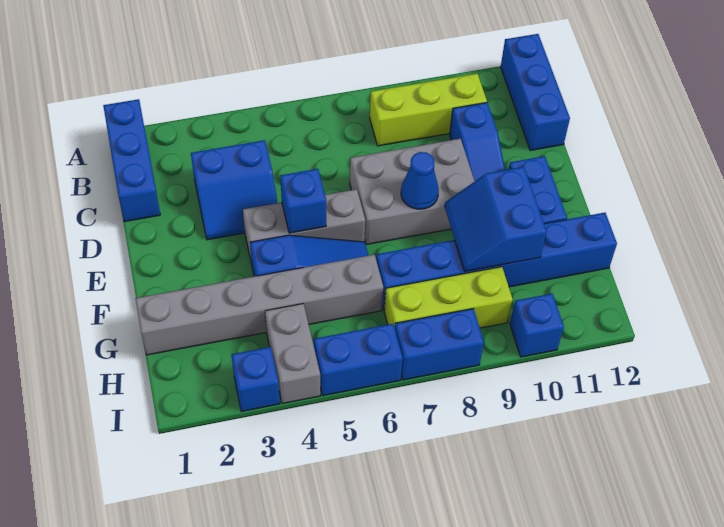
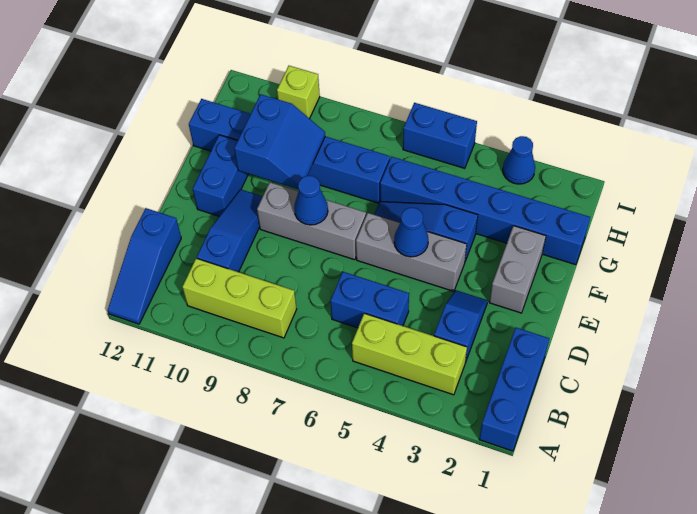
blue brick A12:C12 level 1 -> blue slope A12:C12 level 1 top C
blue slope C3:D4 level 1 top C -> blue slope C3:D3 level 1 top C
grey brick D7:E9 level 1 -> grey brick E7:E9 level 1
blue brick E5 level 2 -> blue cone E5 level 2
grey brick G1:G6 level 1 -> blue brick G1:G6 level 1
grey brick H4:I4 level 1 -> grey brick E2:F2 level 1
lime brick H7:H9 level 1 -> lime brick B3:B5 level 1
blue brick I3 level 1 -> blue cone I3 level 1
blue brick I7:I8 level 1 -> blue brick C5:C6 level 1
blue brick I10 level 1 -> lime brick I10 level 1

